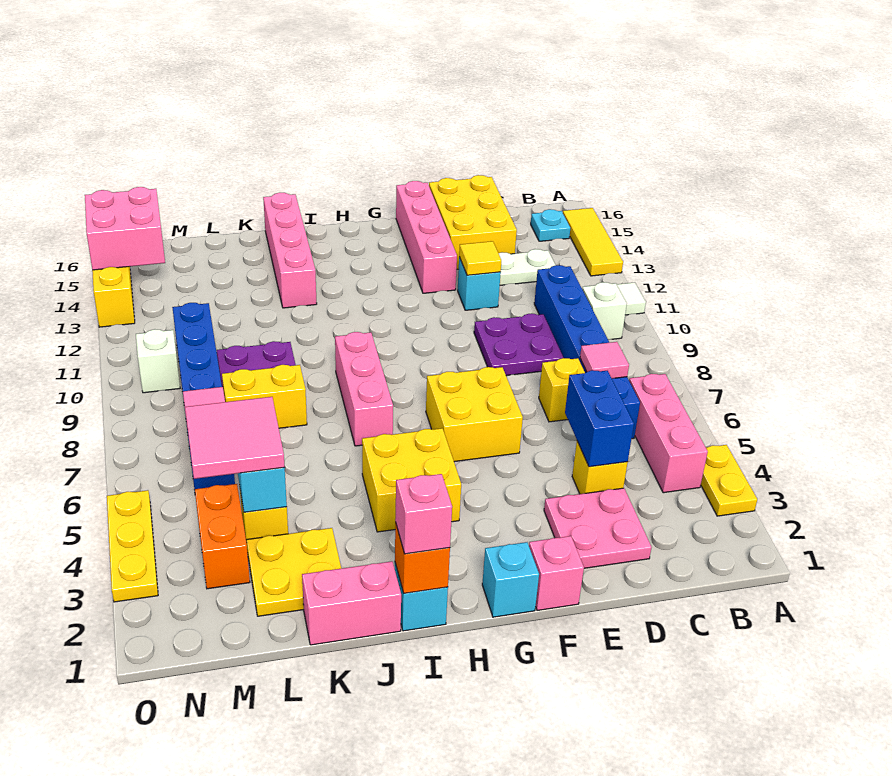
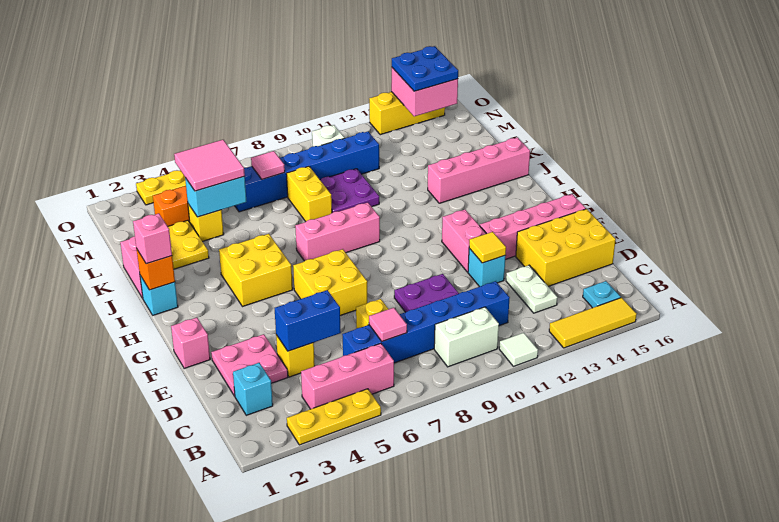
yellow plate A3:A4 level 1 -> yellow plate A3:A5 level 1
white brick B10 level 1 -> white brick B9:B10 level 1
none -> pink brick F12:G12 level 1
cyan brick G1 level 1 -> cyan brick C2 level 1
none -> blue plate N14:O15 level 3

